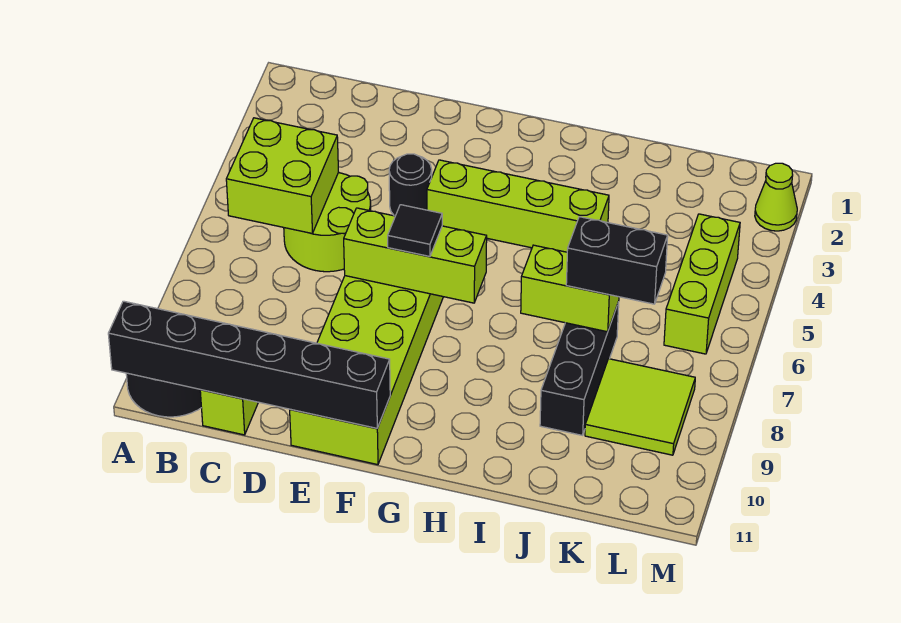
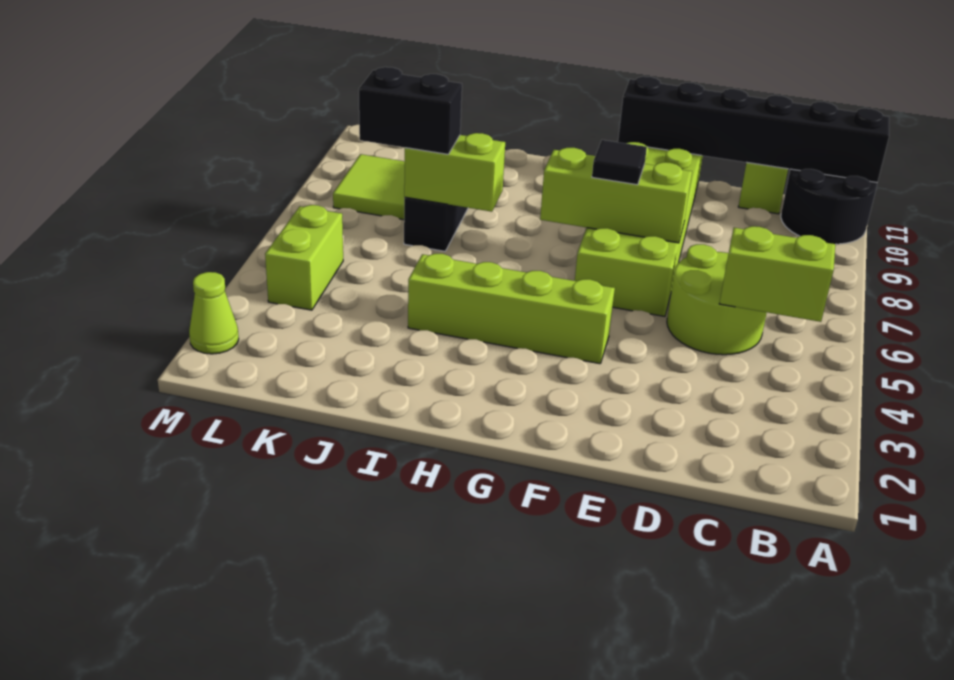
lime brick B5:C6 level 2 -> lime brick B5:C5 level 2
black round brick E4 level 1 -> none
lime brick L4:L6 level 1 -> lime brick L4:L5 level 1

